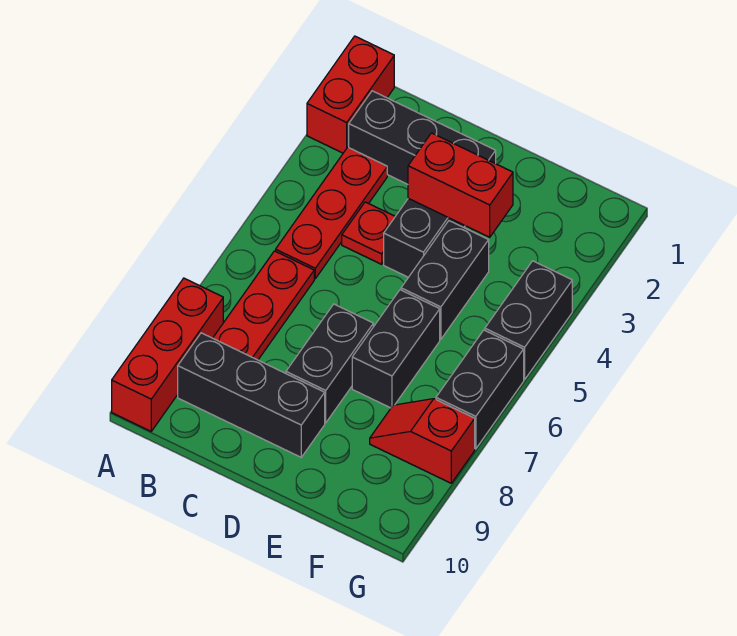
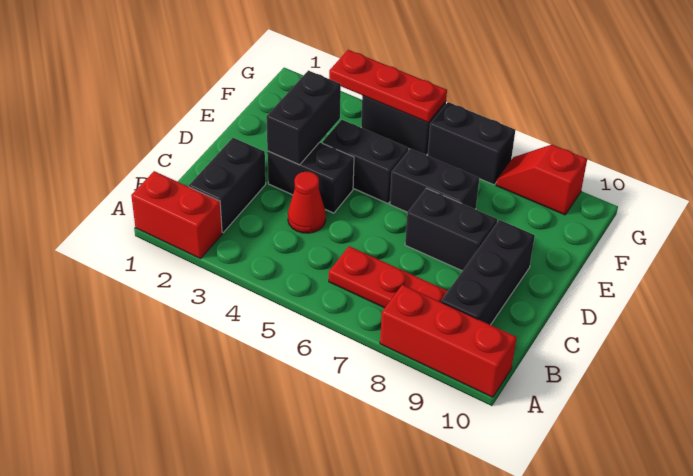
black brick B2:D2 level 1 -> black brick B2:C2 level 1
red plate B3:B5 level 1 -> red plate G3:G5 level 2
red plate C4 level 1 -> red cone C4 level 1
red brick D3:E3 level 2 -> black brick D3:E3 level 2
red slope F8:G8 level 1 top G -> red slope G8:G9 level 1 top 9

